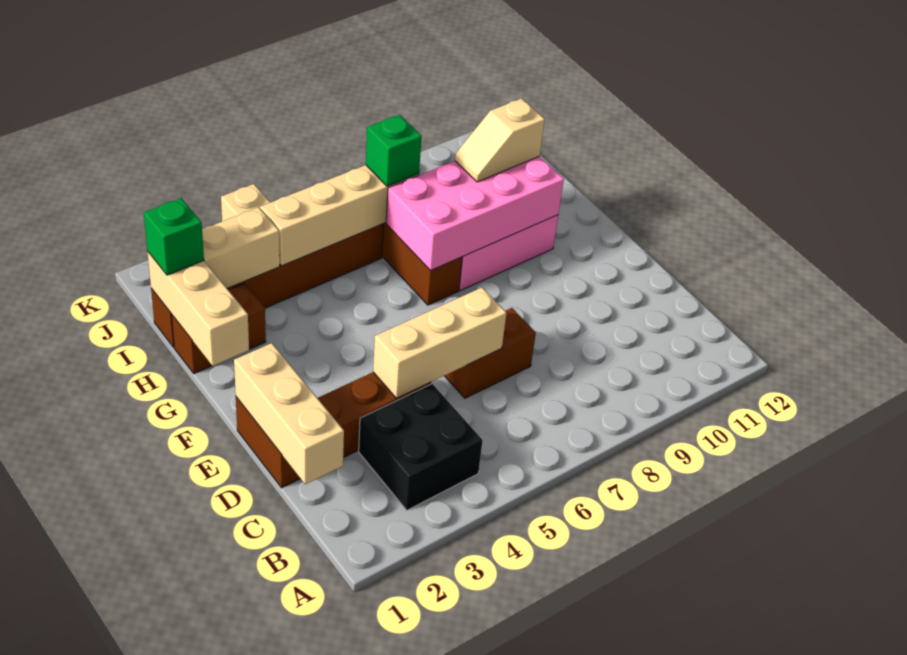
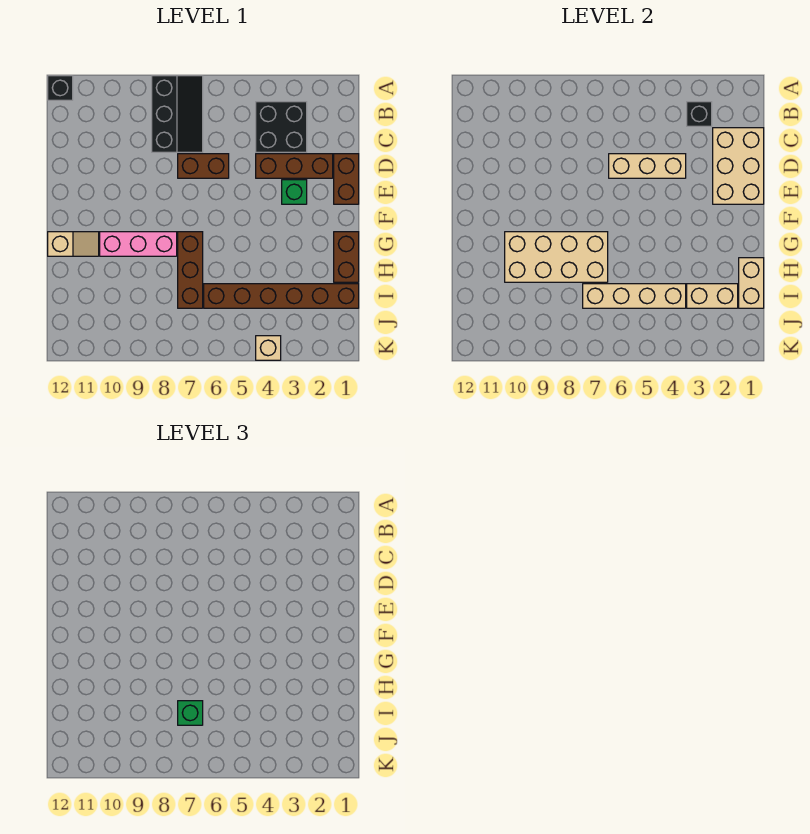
none -> black slope A7:C8 level 1 top 8
none -> black brick A12 level 1
none -> black brick B3 level 2
tan brick C1:E1 level 2 -> tan brick C1:E2 level 2
tan brick G1:I1 level 2 -> tan brick H1:I1 level 2
pink brick G7:H10 level 2 -> tan brick G7:H10 level 2
brown brick H1:H2 level 1 -> brown brick G1:H1 level 1
tan slope H9:H10 level 3 top 10 -> tan slope G11:G12 level 1 top 12
green brick I1 level 3 -> green brick E3 level 1

